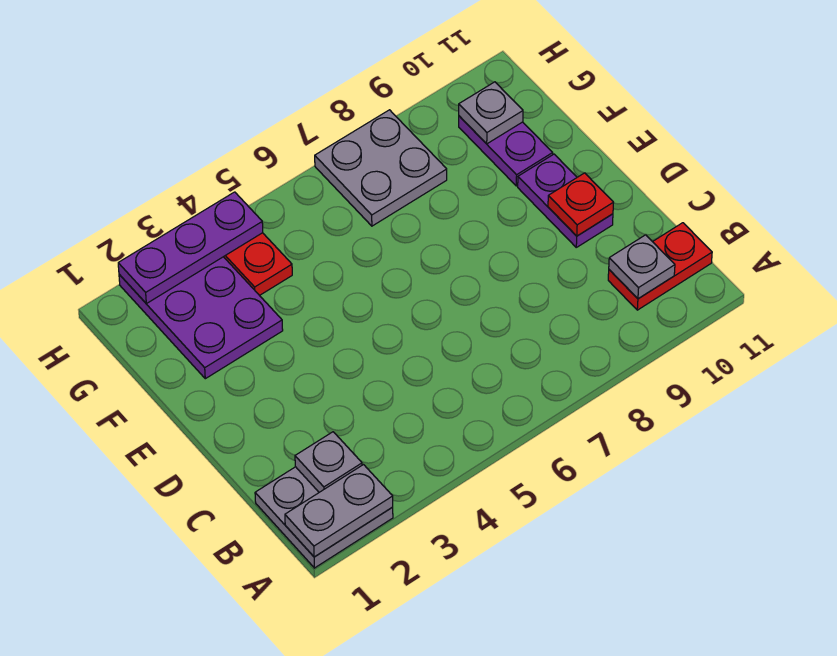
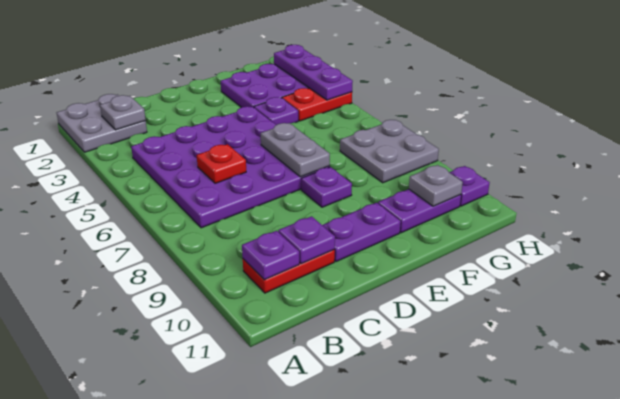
grey plate A1:A2 level 2 -> grey plate E6:E7 level 2
none -> purple plate B4:E7 level 1
red plate B10:B11 level 1 -> red plate B10:C10 level 1
grey plate B10 level 2 -> purple plate B10 level 2
none -> purple plate C10 level 2
red plate D10 level 2 -> red plate C6 level 2
none -> purple plate E8 level 1
none -> purple plate F4 level 1
none -> purple plate H10 level 1

